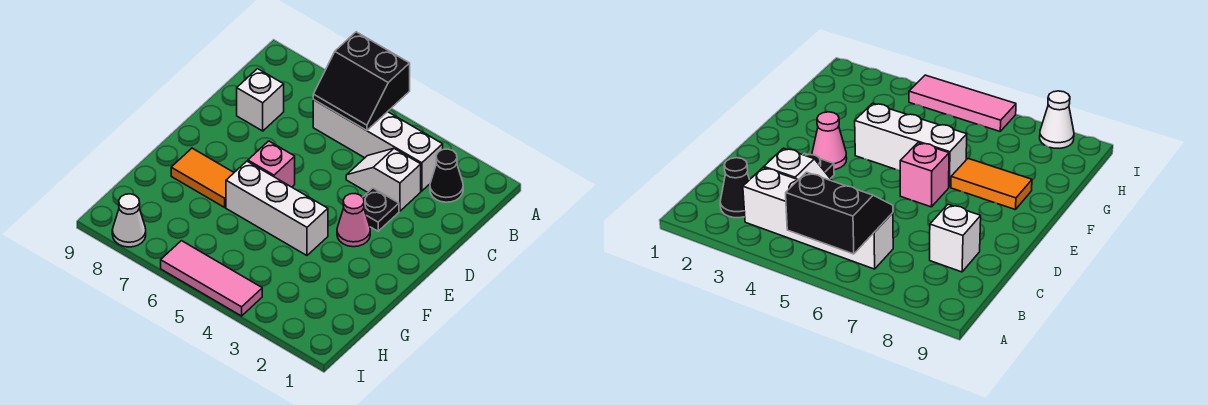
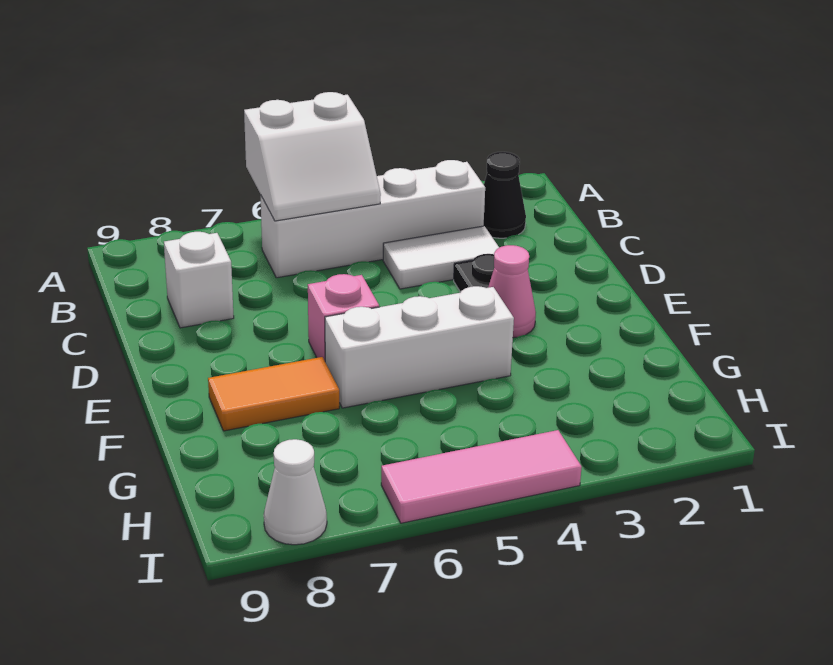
black slope A5:B6 level 2 top A -> white slope A5:B6 level 2 top A
white slope C3:C4 level 1 top 3 -> white tile C3:C4 level 1

